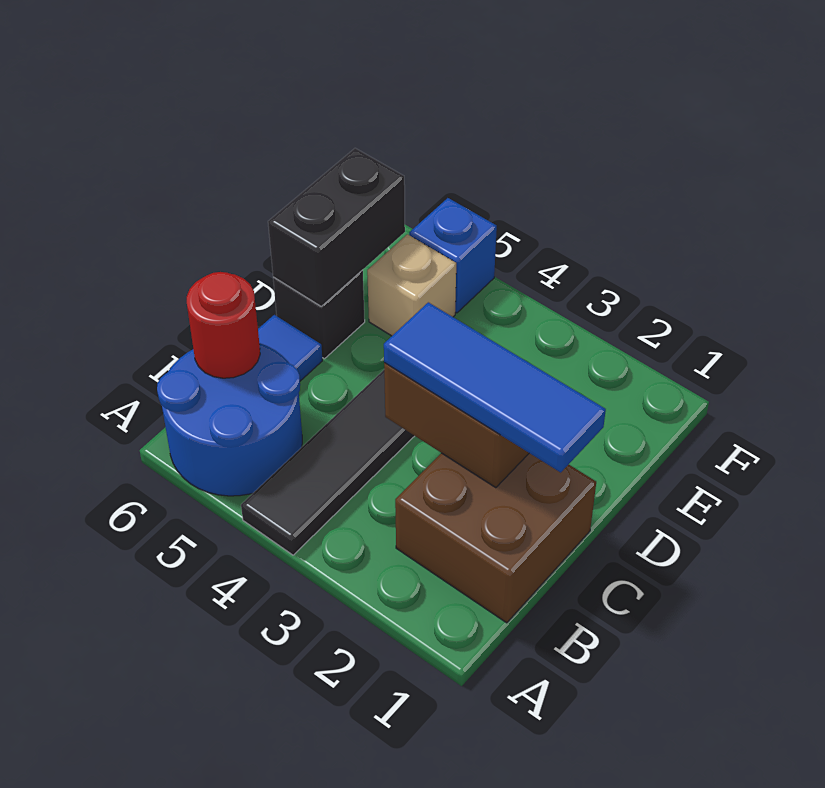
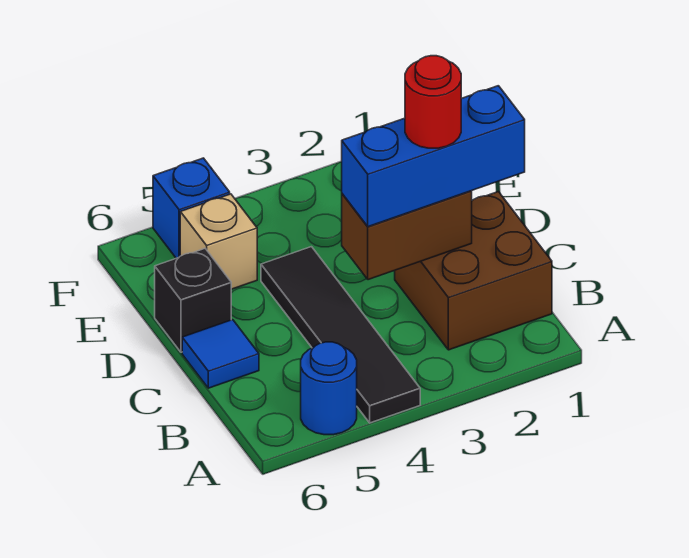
blue round brick A5:B6 level 1 -> blue round brick A5 level 1
red round brick B6 level 2 -> red round brick C2 level 4
blue tile C1:C3 level 3 -> blue brick C1:C3 level 3
black brick D6:E6 level 2 -> none

